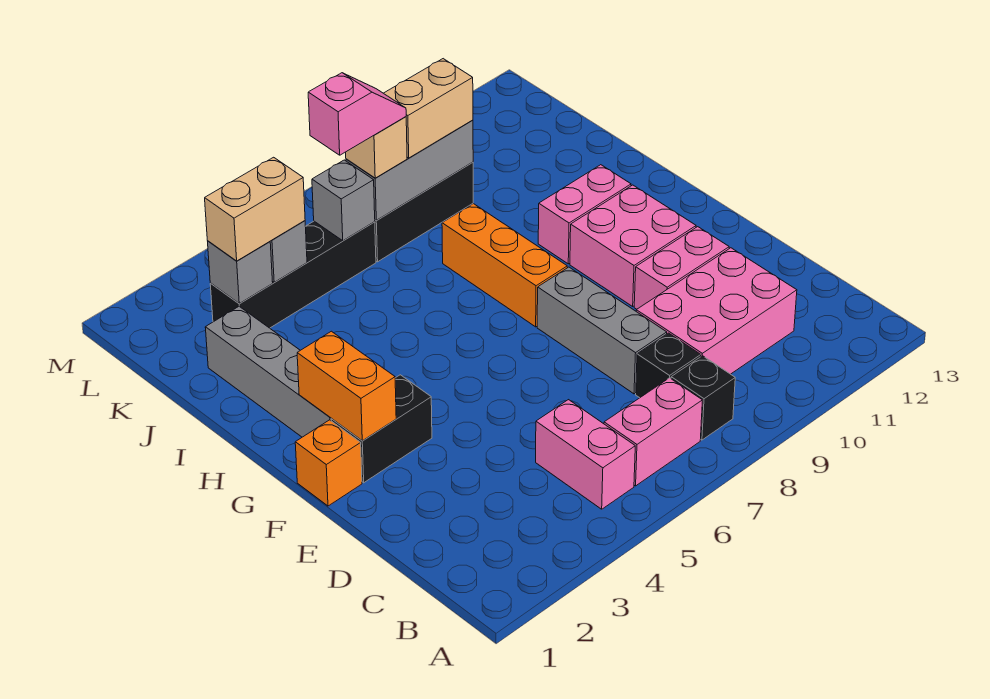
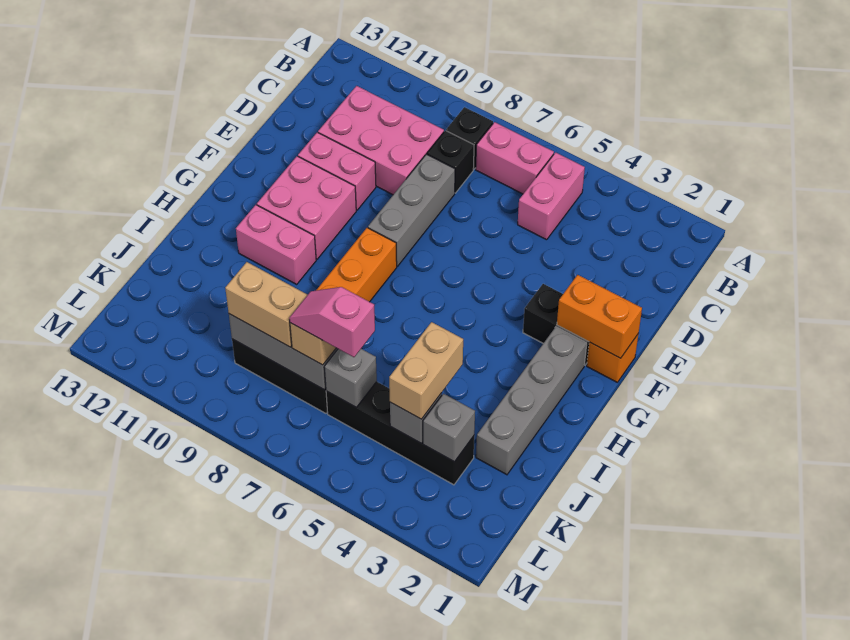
orange brick F2:G2 level 2 -> orange brick F1:F2 level 2
tan brick K3:K4 level 3 -> tan brick J4:K4 level 3

